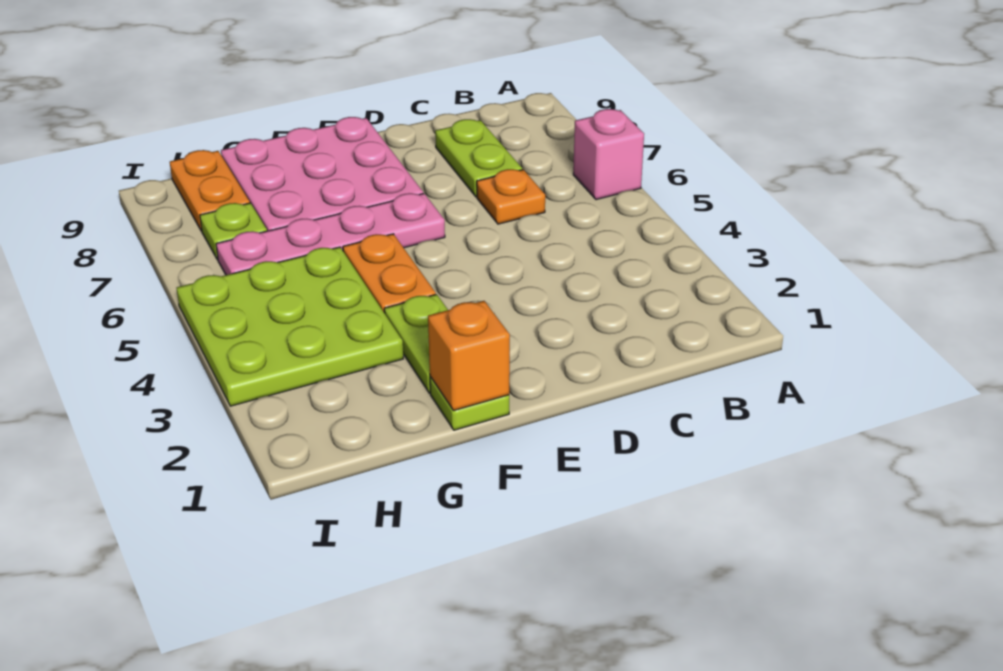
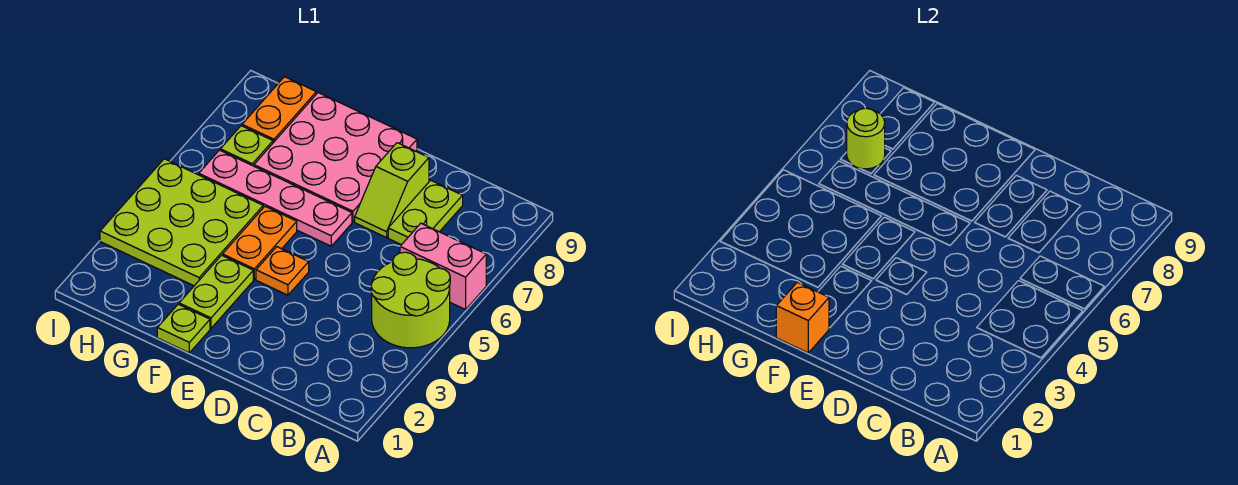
none -> lime round brick A4:B5 level 1
pink brick A6 level 1 -> pink brick A6:B6 level 1
orange plate C6 level 1 -> orange plate E4 level 1
none -> lime slope D7:D8 level 1 top 8
none -> lime round brick H7 level 2

